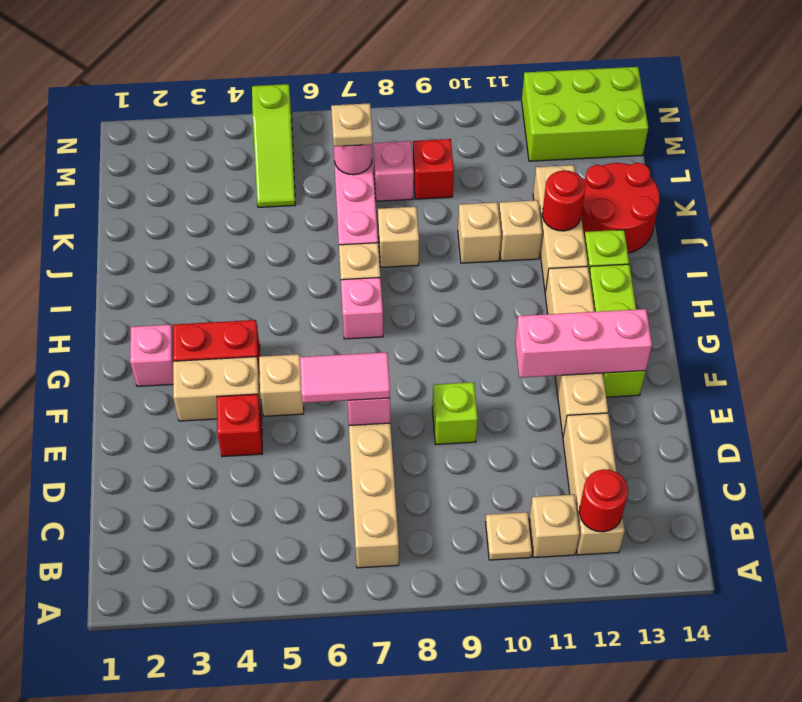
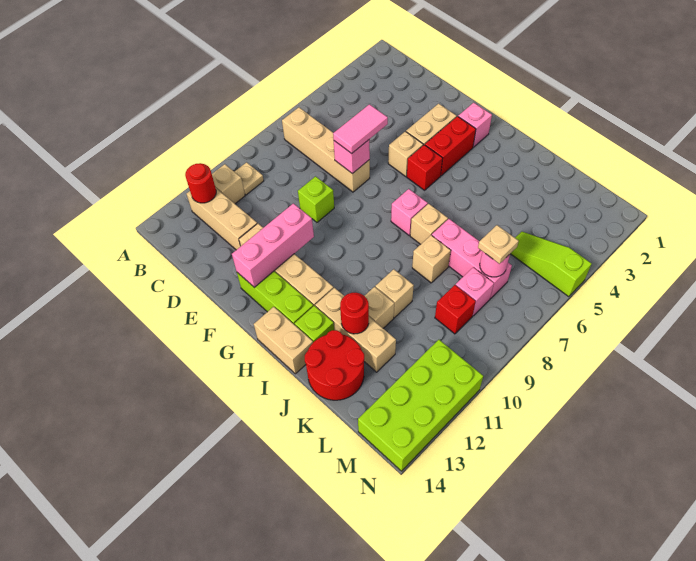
red brick E4 level 1 -> red brick G5 level 1
none -> tan brick H14:I14 level 1
lime brick M12:N14 level 1 -> lime brick M11:N14 level 1

